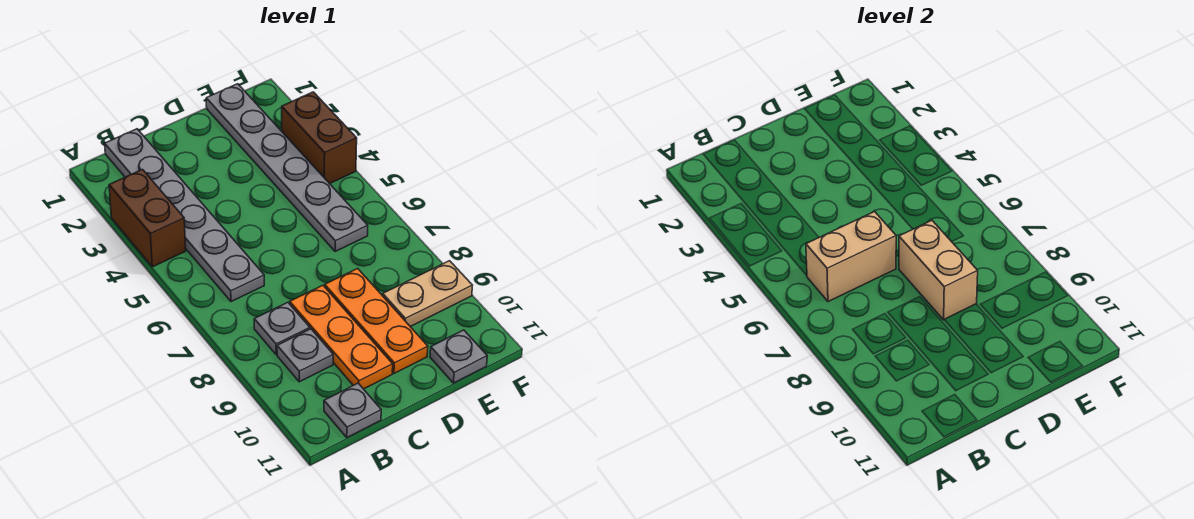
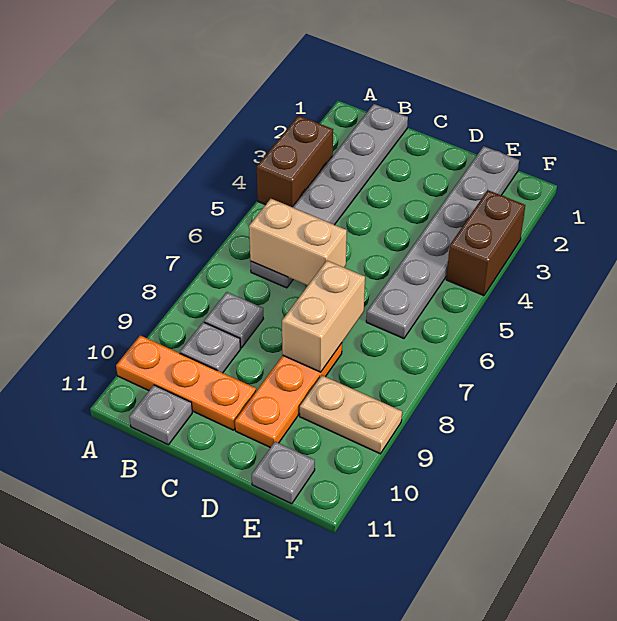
orange plate C8:C10 level 1 -> orange plate A10:C10 level 1

